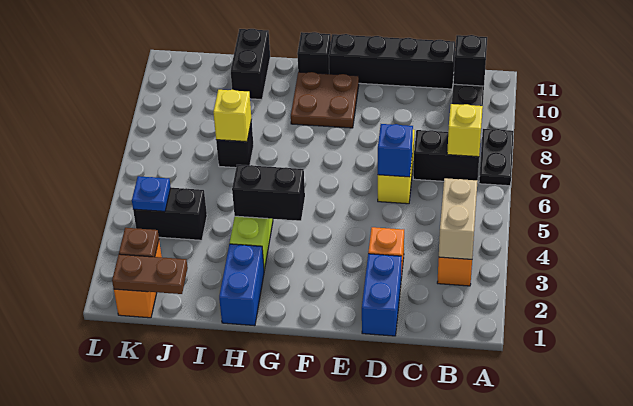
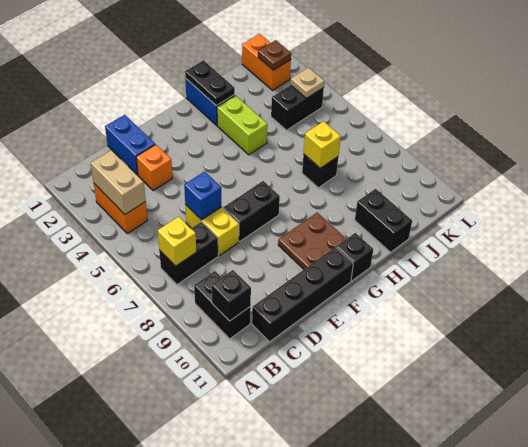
black plate A7:A8 level 1 -> black plate H1:H2 level 2
black brick G4:H4 level 2 -> black brick E7:F7 level 1
brown plate J1:K1 level 2 -> none
blue plate K4 level 2 -> tan plate K4 level 2

